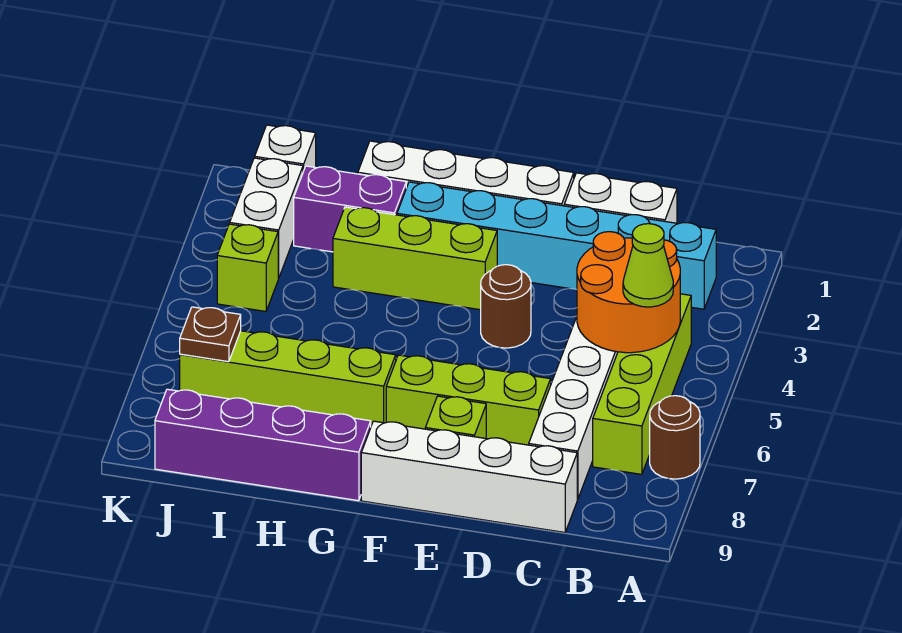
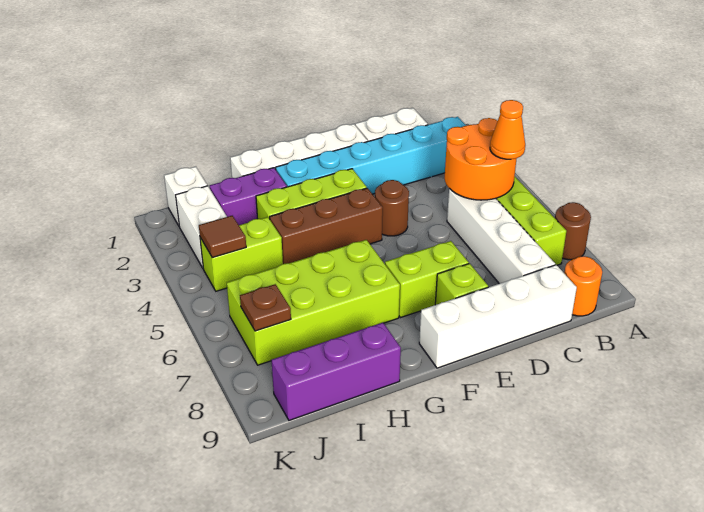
lime cone B5 level 3 -> orange cone B5 level 3
none -> orange round brick B9 level 1
lime brick D7:F7 level 1 -> lime brick E7:F7 level 1
none -> brown brick F4:H4 level 1
lime brick G7:J7 level 1 -> lime brick G6:J7 level 1
purple brick G9:J9 level 1 -> purple brick H9:J9 level 1
lime brick J4 level 1 -> lime brick I4:J4 level 1
none -> brown tile J4 level 2

